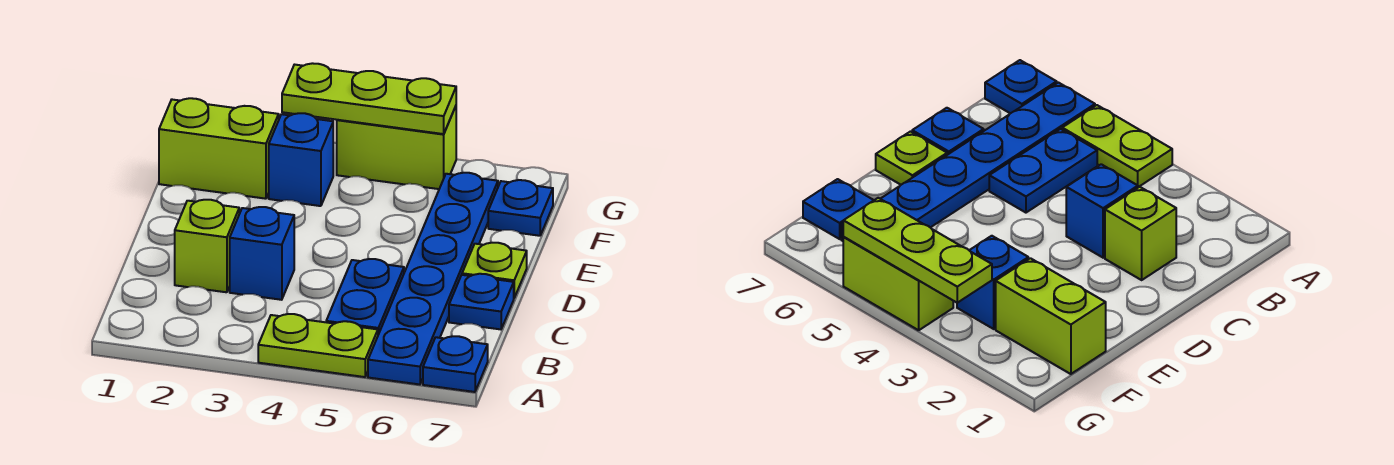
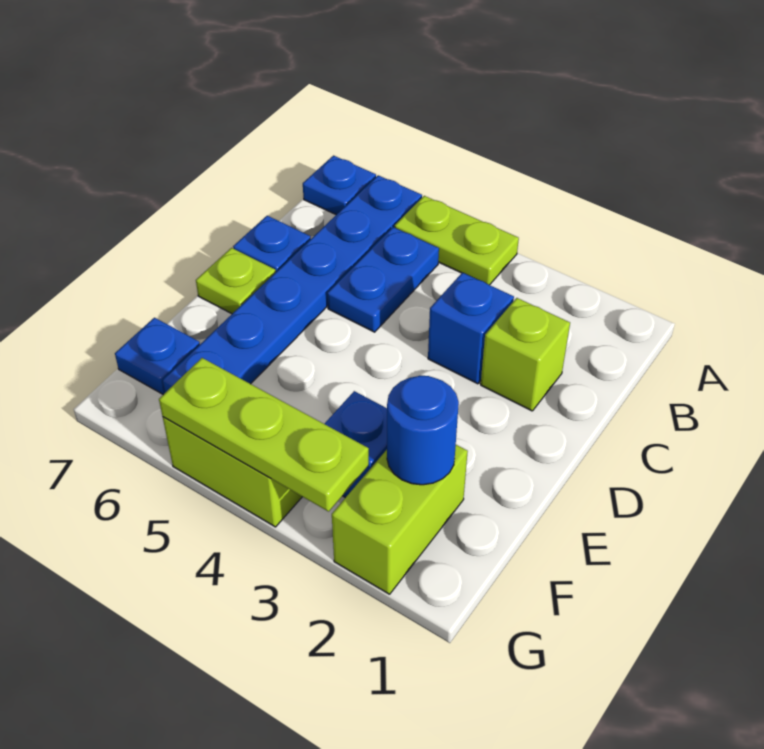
lime brick F1:F2 level 1 -> lime brick F2:G2 level 1
none -> blue round brick F2 level 2

